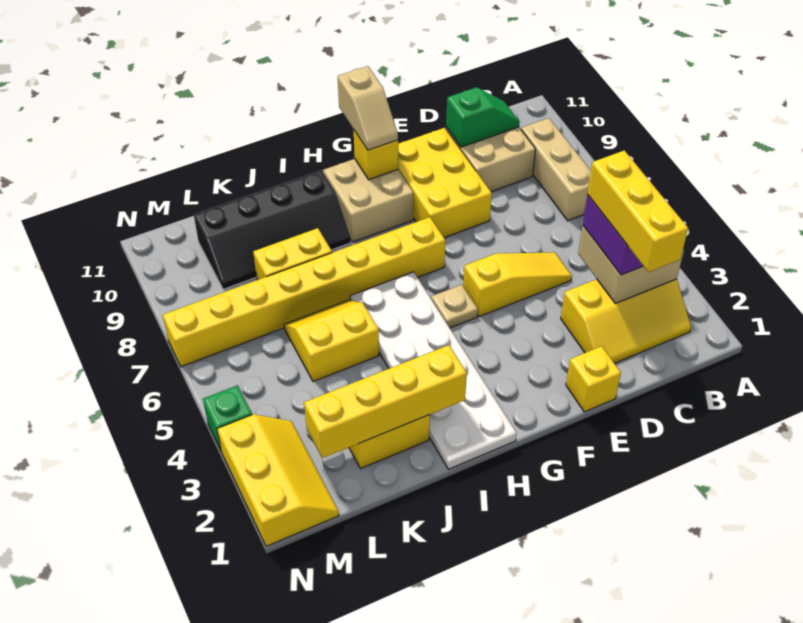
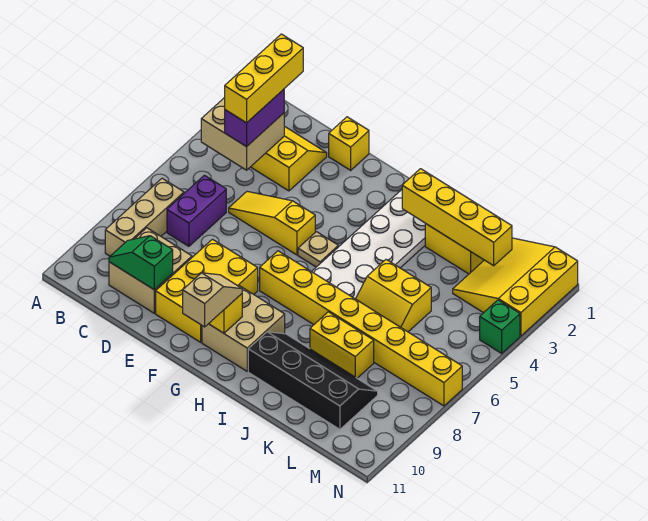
none -> purple brick C6:C7 level 1
yellow slope M1:N3 level 1 top N -> yellow slope L1:N3 level 1 top N

